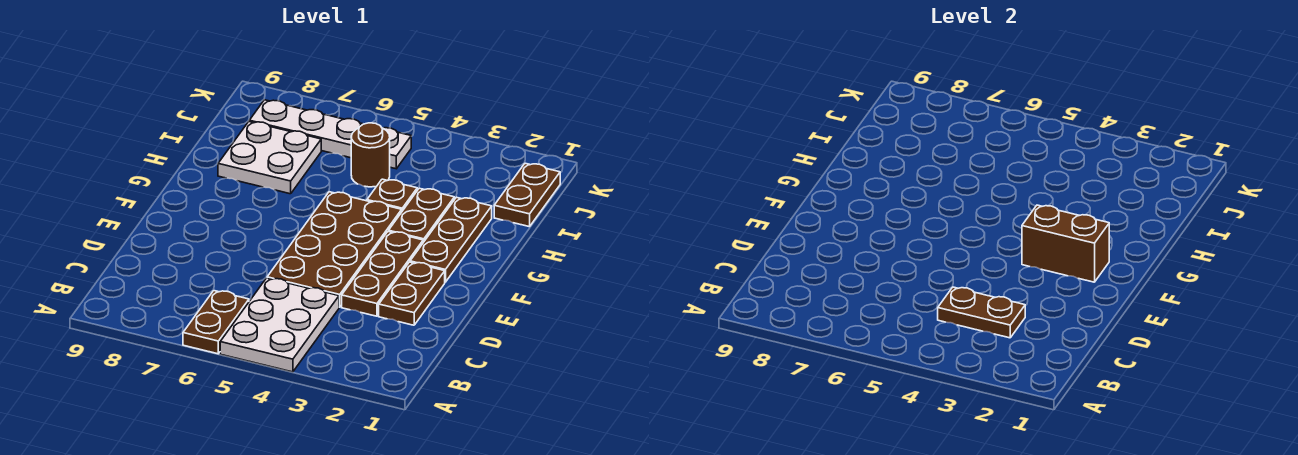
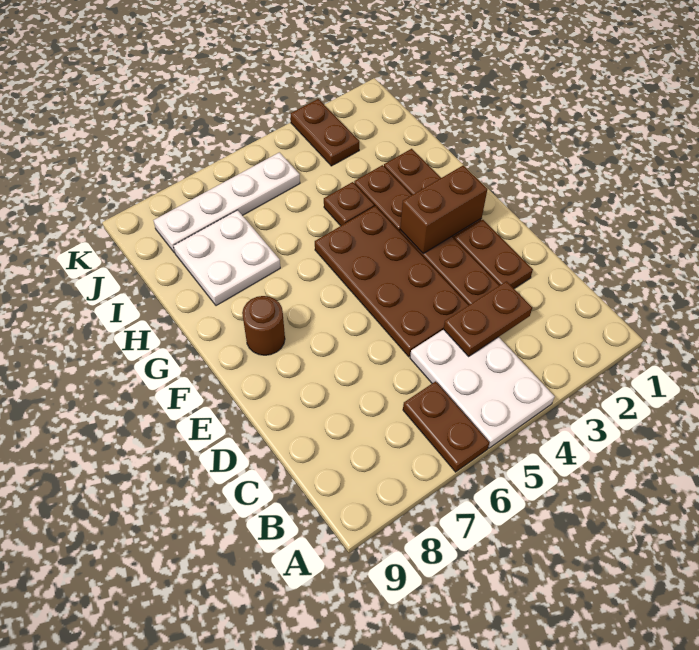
brown plate I1:J1 level 1 -> brown plate J3:K3 level 1
brown round brick I5 level 1 -> brown round brick F8 level 1

